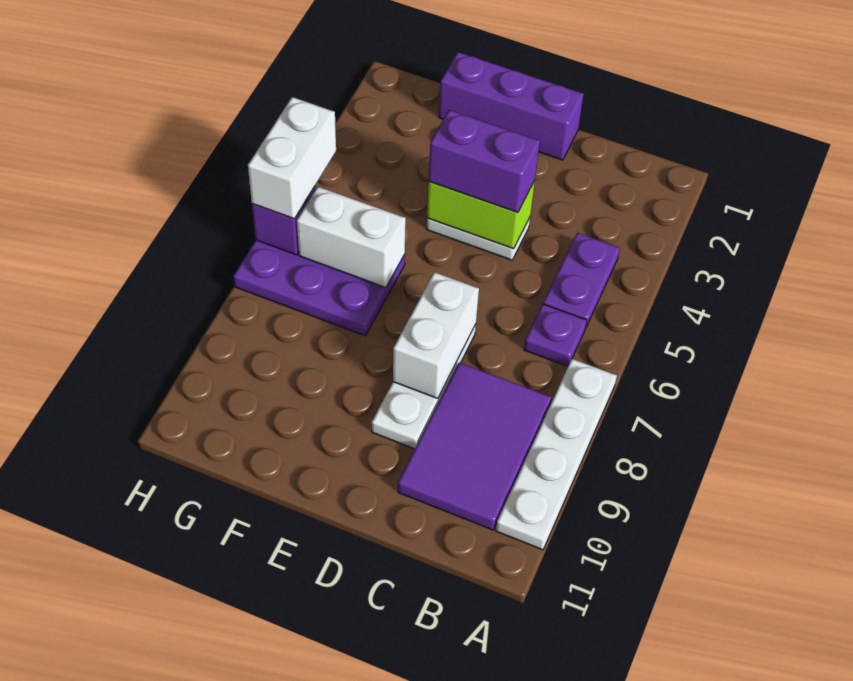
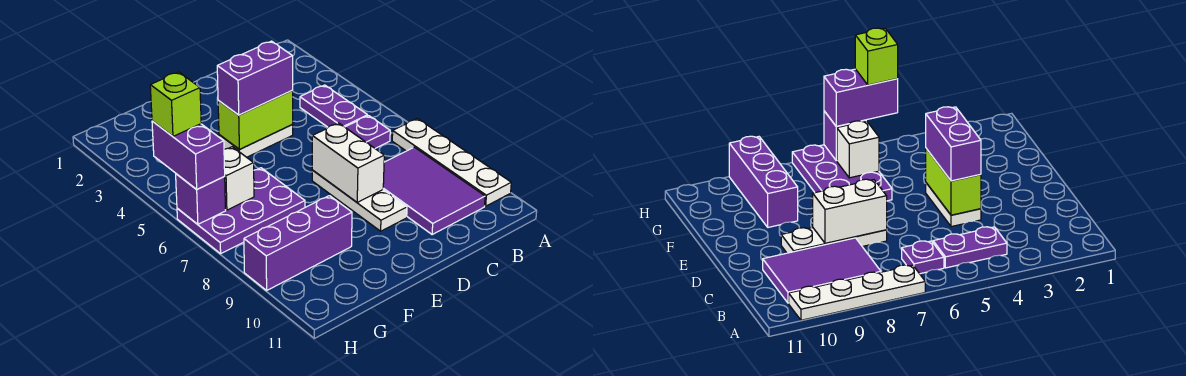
purple brick D1:F1 level 1 -> purple brick F9:H9 level 1
white brick F6:G6 level 2 -> white brick G6 level 2
white brick H5:H6 level 3 -> purple brick H5:H6 level 3
none -> lime brick H5 level 4

